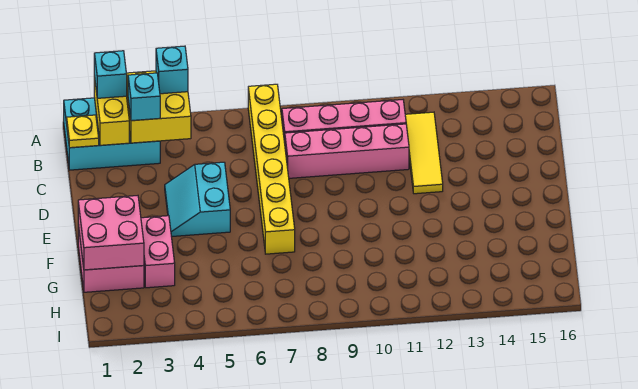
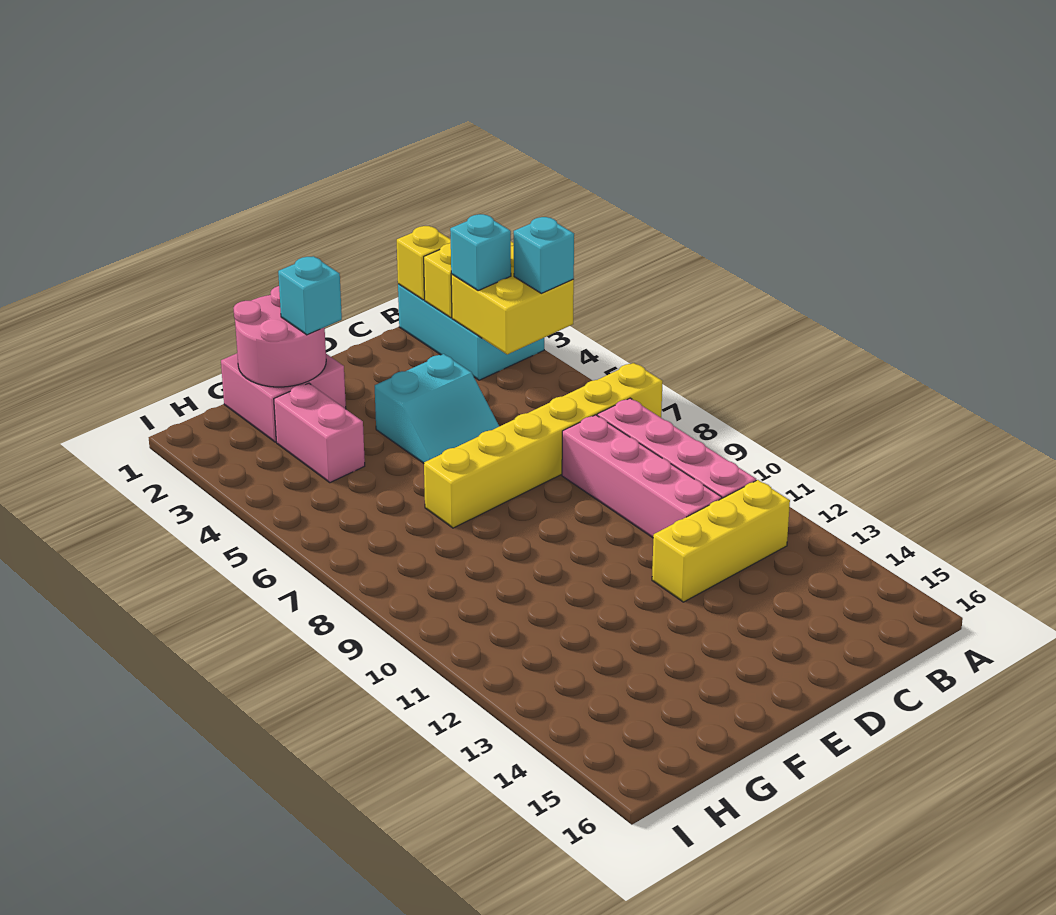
cyan brick A2 level 3 -> cyan brick F2 level 3
yellow plate B1 level 2 -> yellow brick B1 level 2
yellow tile B12:D12 level 1 -> yellow brick B12:D12 level 1
cyan slope D4:E5 level 1 top 5 -> cyan slope D4:E5 level 1 top 4
pink brick F1:G2 level 2 -> pink round brick F1:G2 level 2
pink brick F3:G3 level 1 -> pink brick G3:G4 level 1

